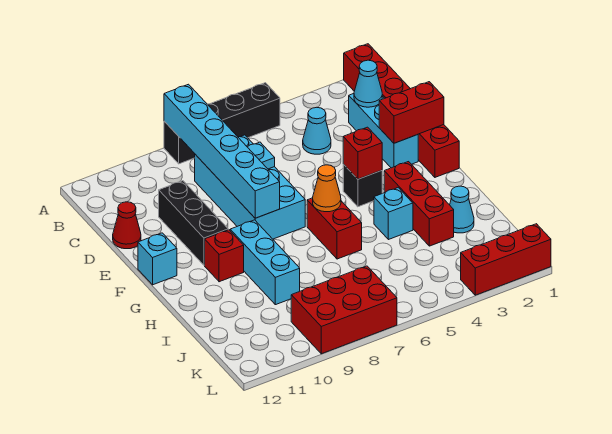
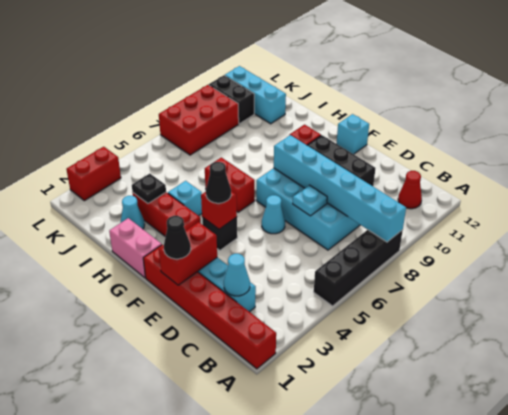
cyan cone C4 level 1 -> cyan cone E6 level 1
red cone D12 level 1 -> red cone B11 level 1
none -> black cone E1 level 3
none -> black cone F4 level 3
none -> pink brick G1:H1 level 1
orange cone G6 level 2 -> none
cyan brick G9:I9 level 1 -> cyan brick J11:L11 level 1
none -> black plate I3 level 2
none -> black brick K10:L10 level 1
red brick L1:L3 level 1 -> red brick L2:L3 level 1

